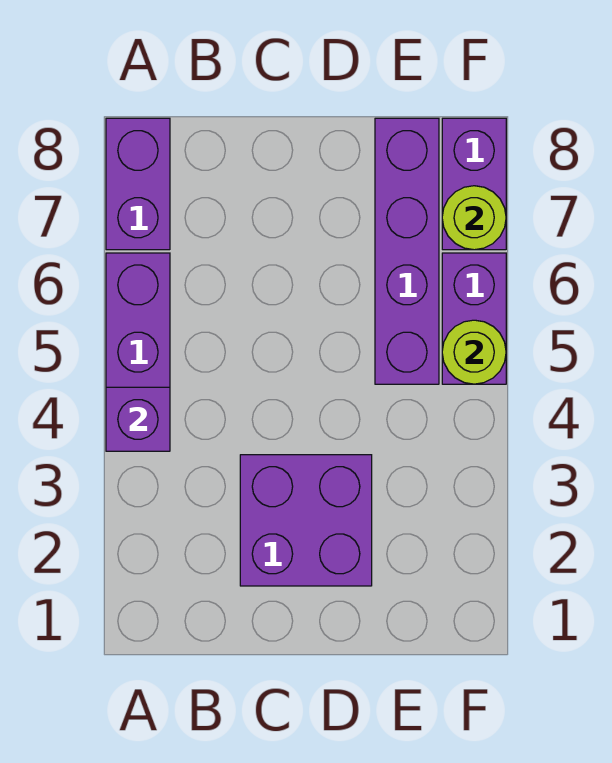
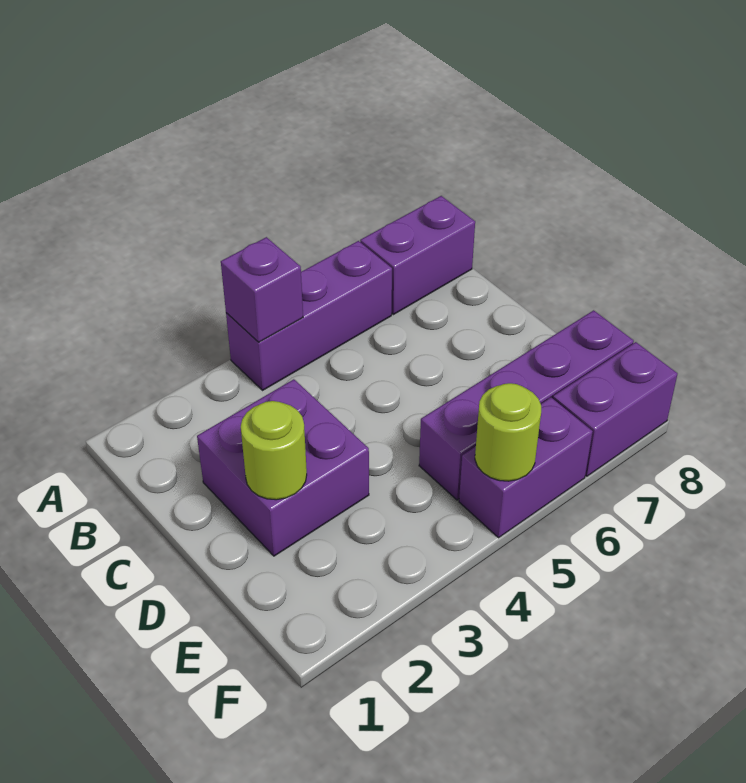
lime round brick F7 level 2 -> lime round brick D2 level 2

